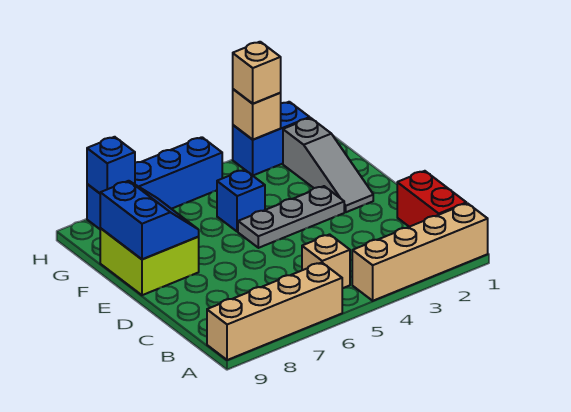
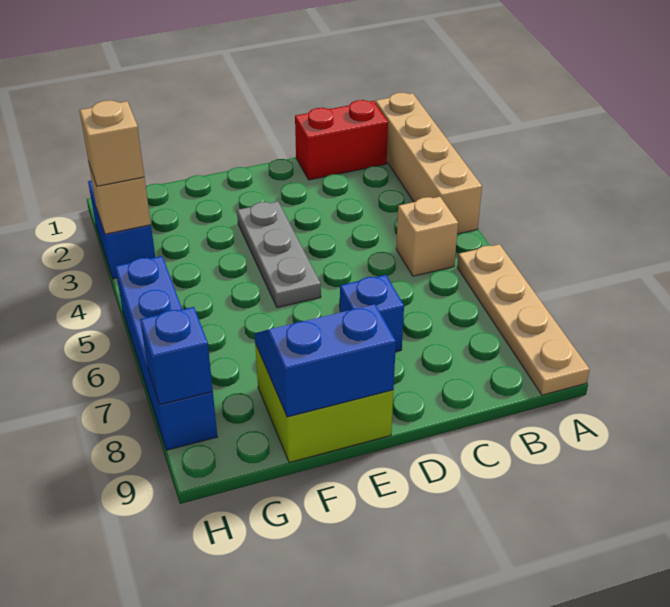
tan brick A6:A9 level 1 -> tan plate A6:A9 level 1
grey slope E2:G2 level 1 top G -> none
blue brick F5 level 1 -> blue brick D7 level 1

